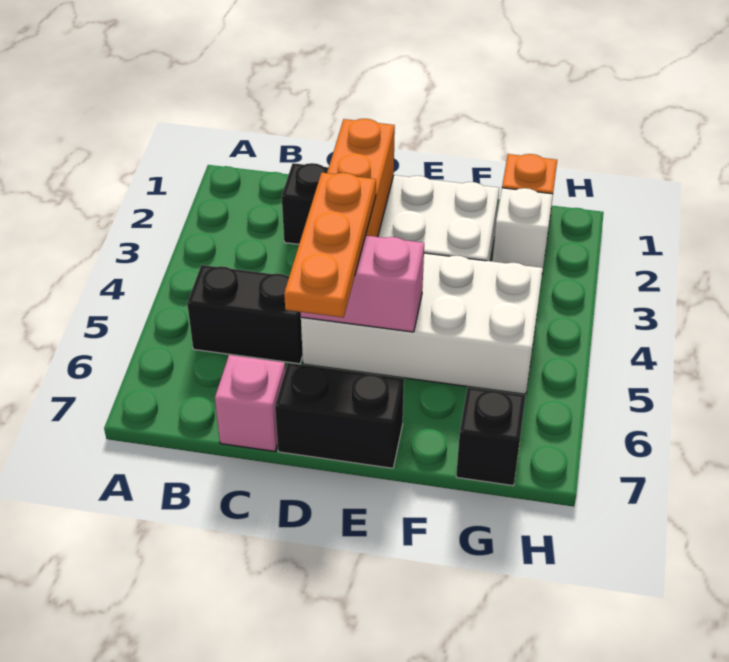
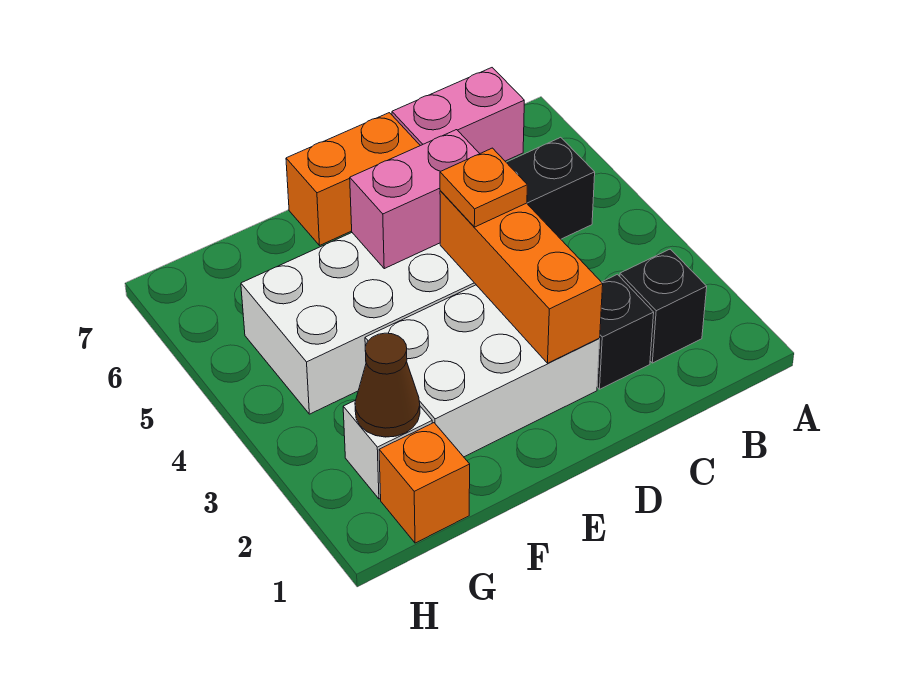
pink brick C7 level 1 -> pink brick B7:C7 level 1
orange plate D4:D6 level 3 -> orange plate D4 level 3
black brick D7:E7 level 1 -> orange brick D7:E7 level 1
none -> brown cone G2 level 2
black brick G7 level 1 -> black brick B2 level 1

